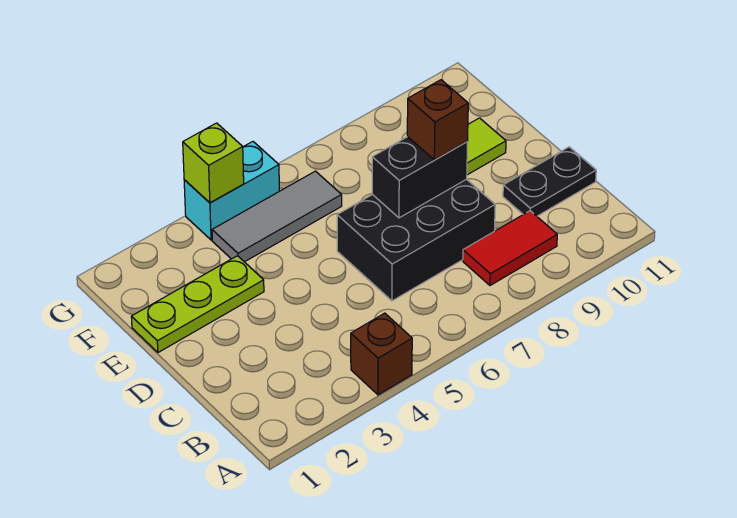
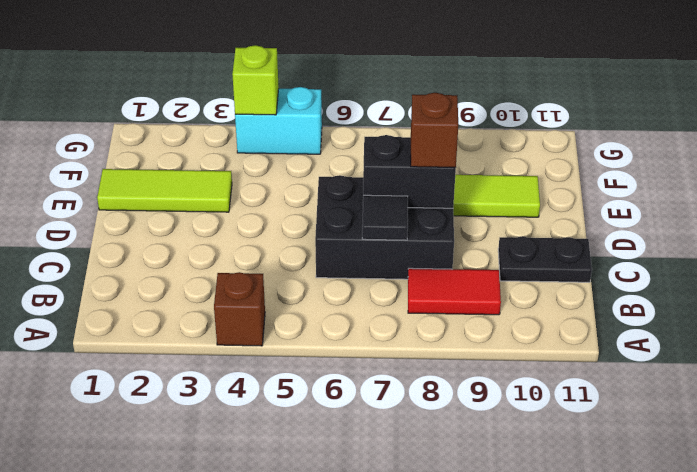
none -> black tile C7 level 2
lime plate E1:E3 level 1 -> lime tile E1:E3 level 1
grey tile F4:F6 level 1 -> none

